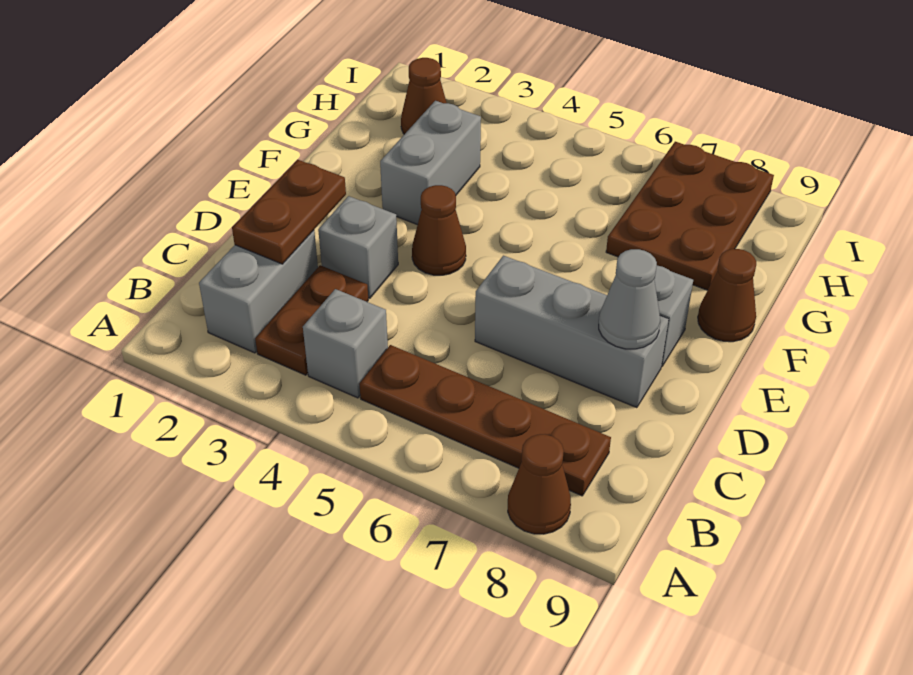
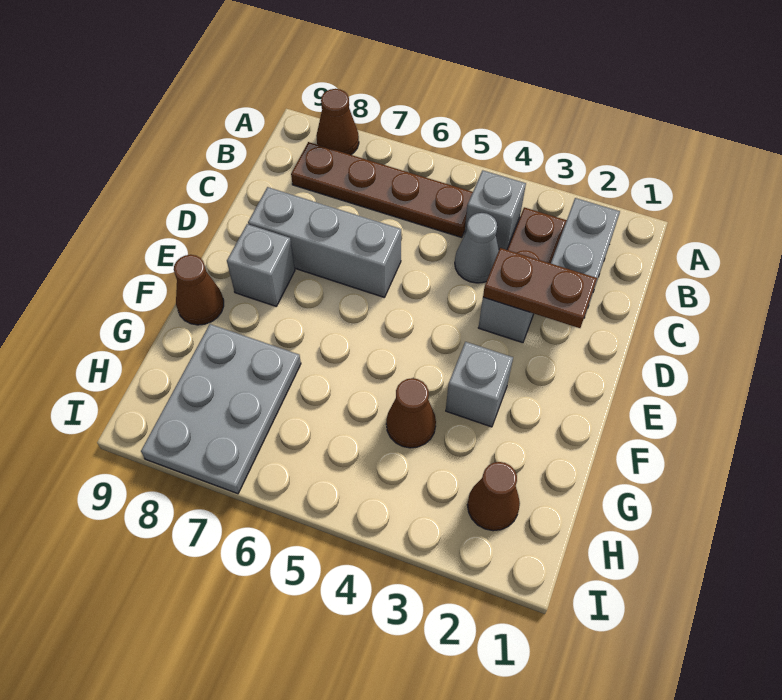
brown plate C2:D2 level 2 -> brown plate D2:D3 level 2
grey cone D8 level 2 -> grey cone C4 level 1
brown cone E4 level 1 -> brown cone G4 level 1
grey brick F3:G3 level 1 -> grey brick F3 level 1
brown plate G7:I8 level 1 -> grey plate G7:I8 level 1

